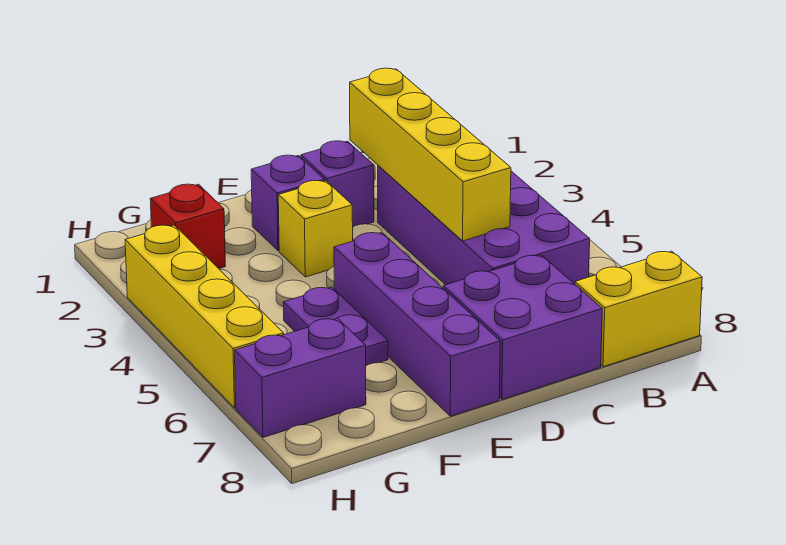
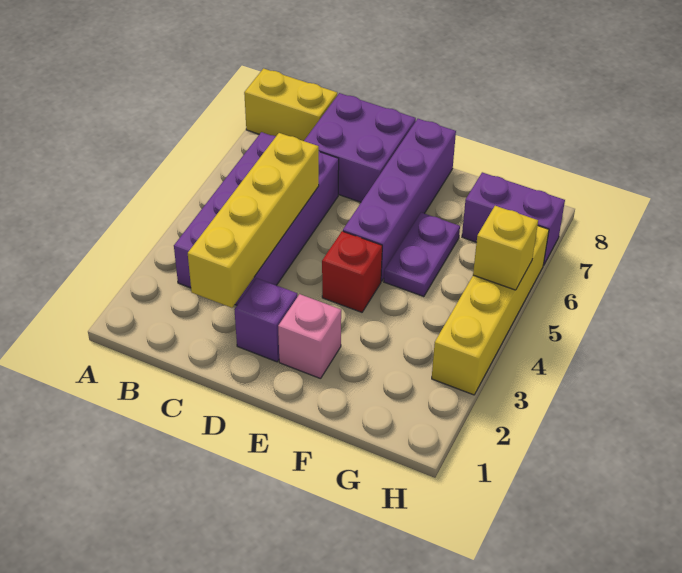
purple brick E2 level 1 -> pink brick E2 level 1
yellow brick E3 level 1 -> yellow brick H5 level 2
red brick G2 level 1 -> red brick E4 level 1

